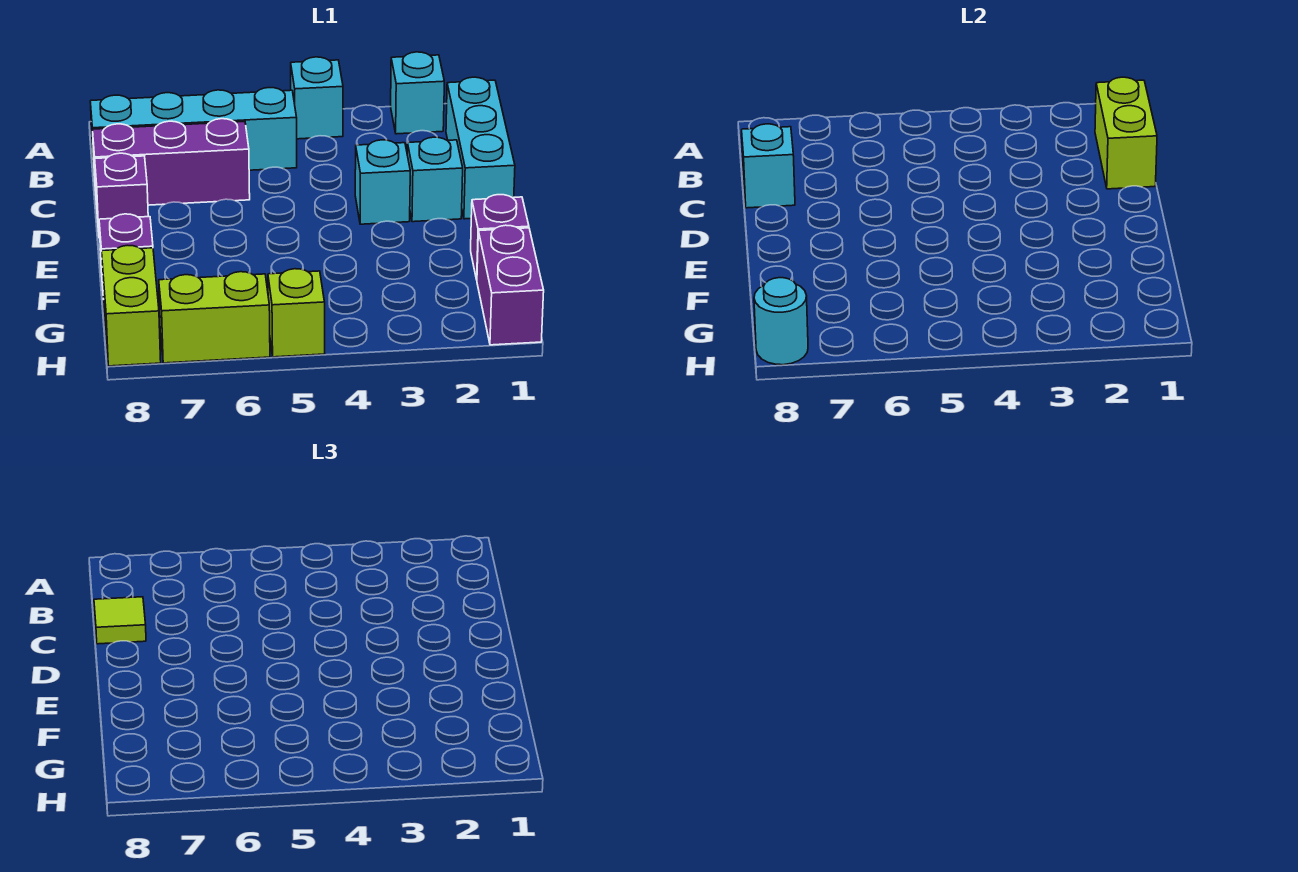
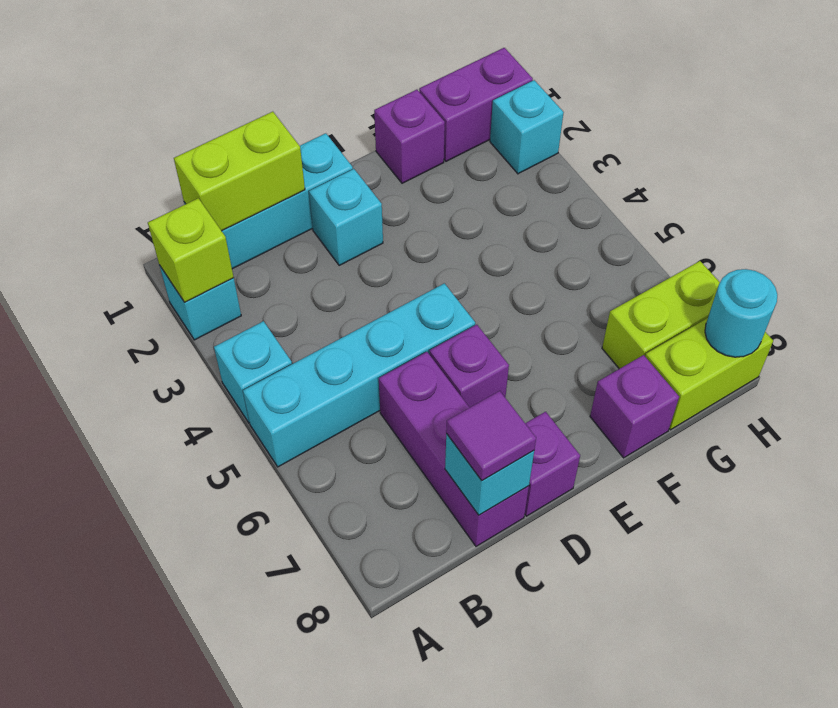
cyan brick B5:B8 level 1 -> cyan brick A5:D5 level 1
lime tile C8 level 3 -> purple tile C8 level 3
cyan brick D3 level 1 -> cyan brick H2 level 1
none -> purple brick D6 level 1
lime brick H5 level 1 -> lime brick A2 level 2
lime brick H6:H7 level 1 -> lime brick G7:H7 level 1

